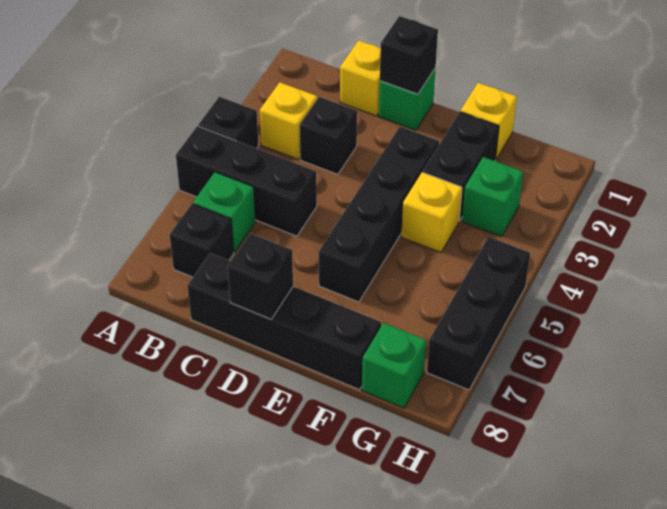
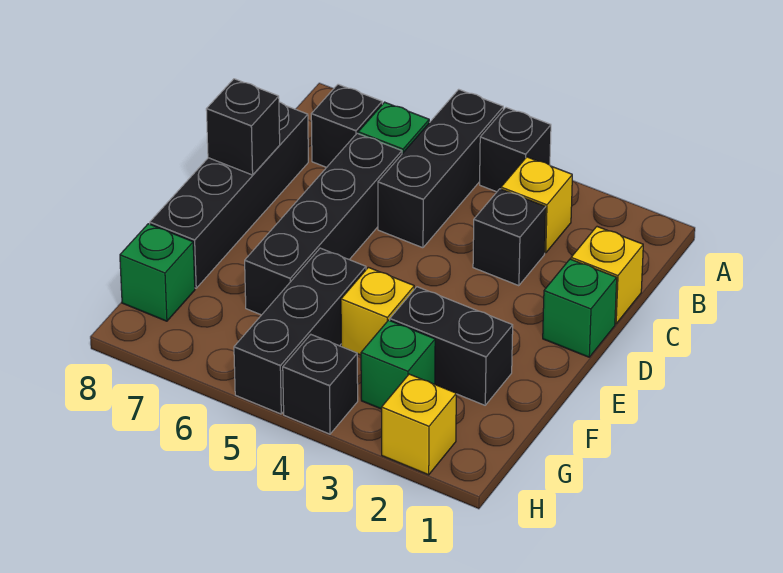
black brick D1 level 2 -> black brick H4 level 1
black brick E3:E6 level 1 -> black brick C6:F6 level 1
yellow brick F1 level 1 -> yellow brick H2 level 1
black brick H5:H7 level 1 -> black brick F5:H5 level 1

